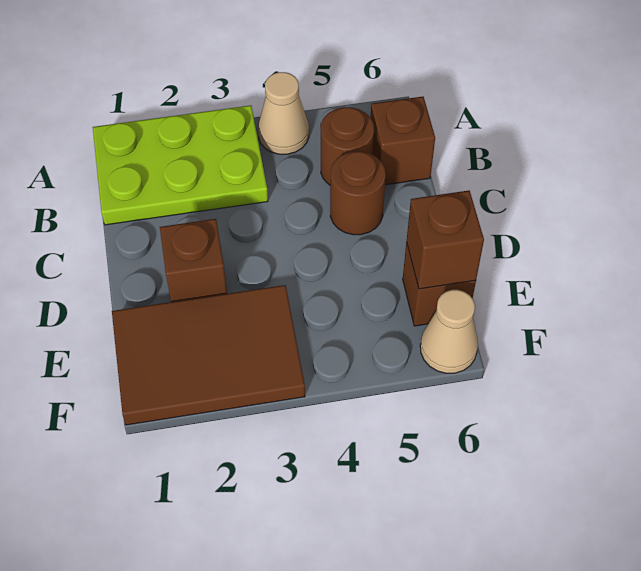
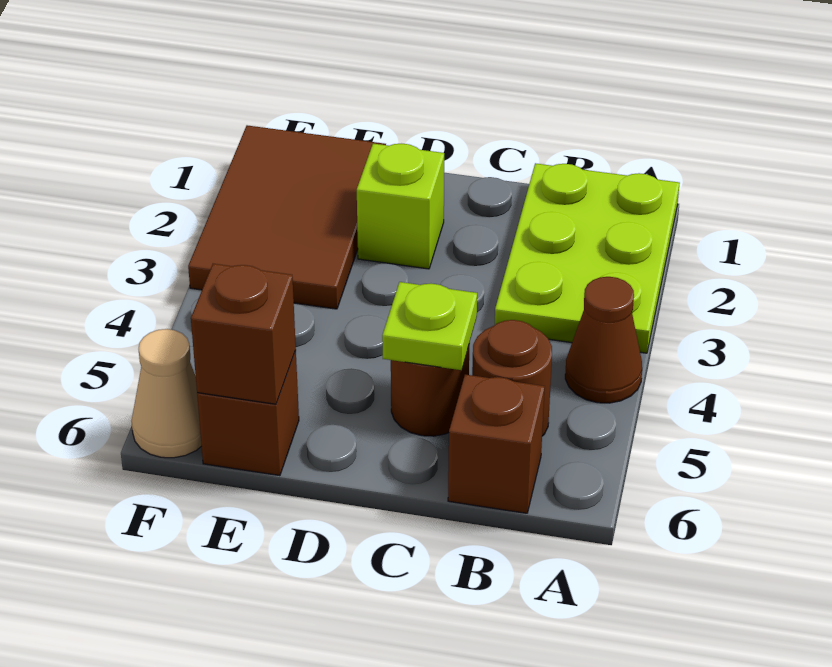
tan cone A4 level 1 -> brown cone A4 level 1
none -> lime plate C5 level 2
brown brick D2 level 1 -> lime brick D2 level 1

